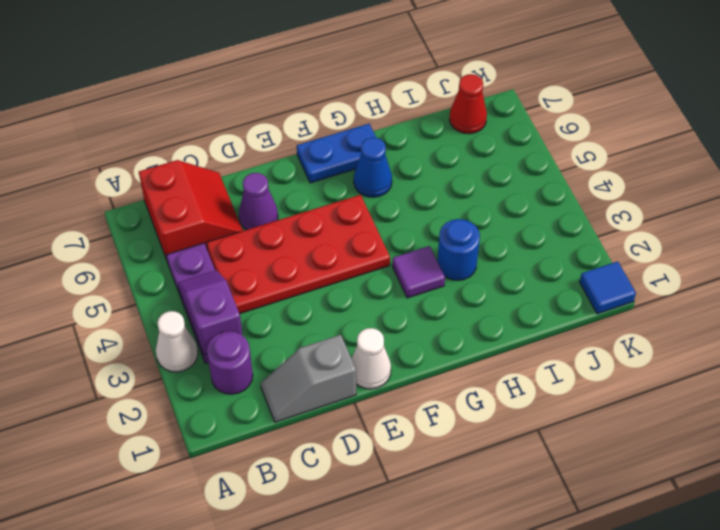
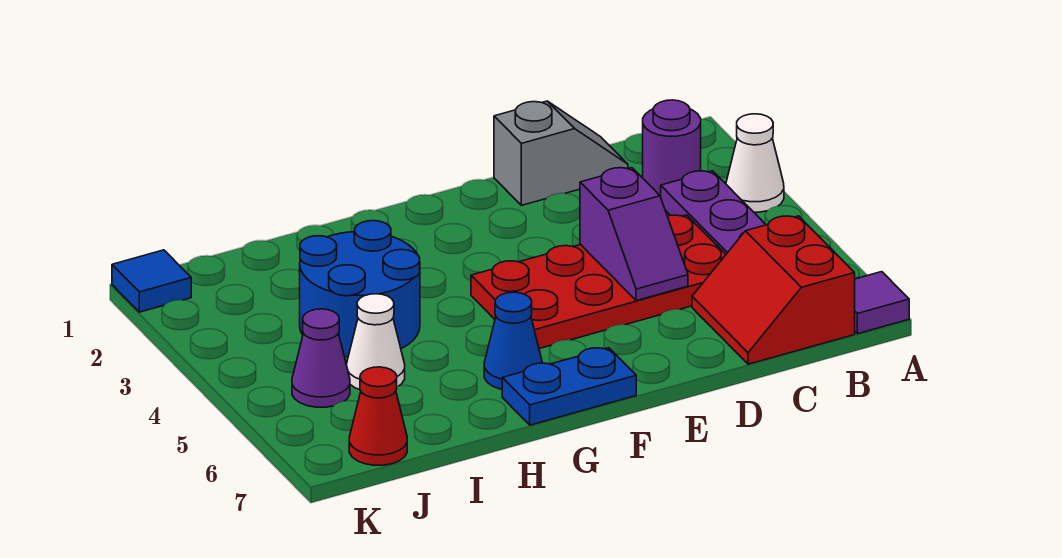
purple slope B3:B4 level 2 top 3 -> purple slope D4:D5 level 2 top 4
purple cone D6 level 1 -> purple cone J5 level 1
white cone E1 level 1 -> white cone I5 level 1
purple tile G3 level 1 -> purple tile A7 level 1
blue round brick H3 level 1 -> blue round brick H3:I4 level 1

